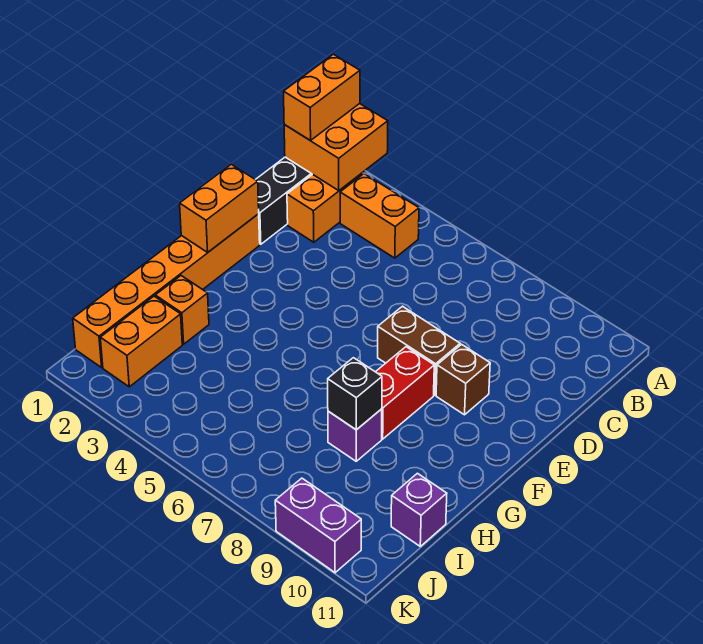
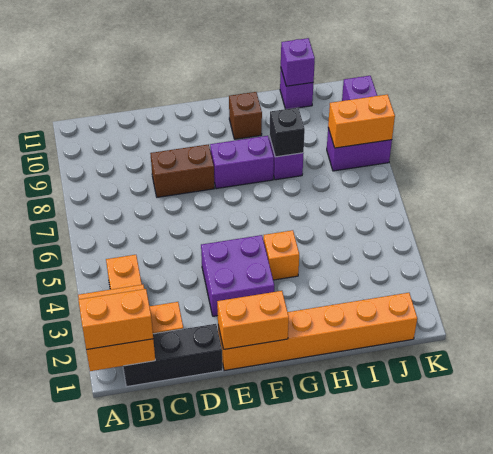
none -> purple brick E3:F4 level 1
brown brick E7:E8 level 1 -> brown brick D8:E8 level 1
brown brick E9 level 1 -> brown brick G10 level 1
red brick F8:G8 level 1 -> purple brick F8:G8 level 1
orange brick H2 level 1 -> orange brick G4 level 1
orange brick I2:J2 level 1 -> orange brick J8:K8 level 2
none -> purple brick I11 level 2
none -> purple brick J8:K8 level 1

